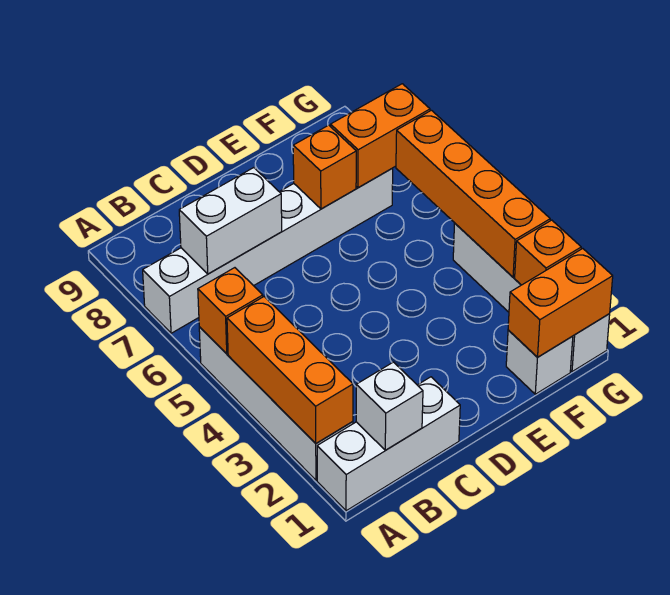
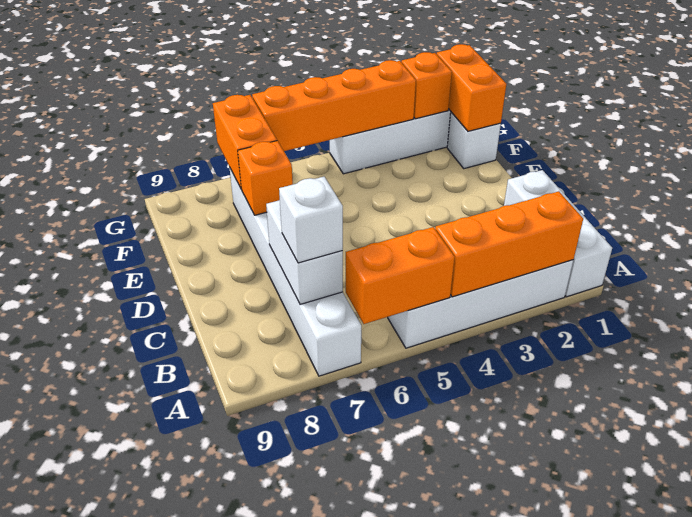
orange brick A5 level 2 -> orange brick A5:A6 level 2
white brick B1 level 2 -> white brick B7 level 3

